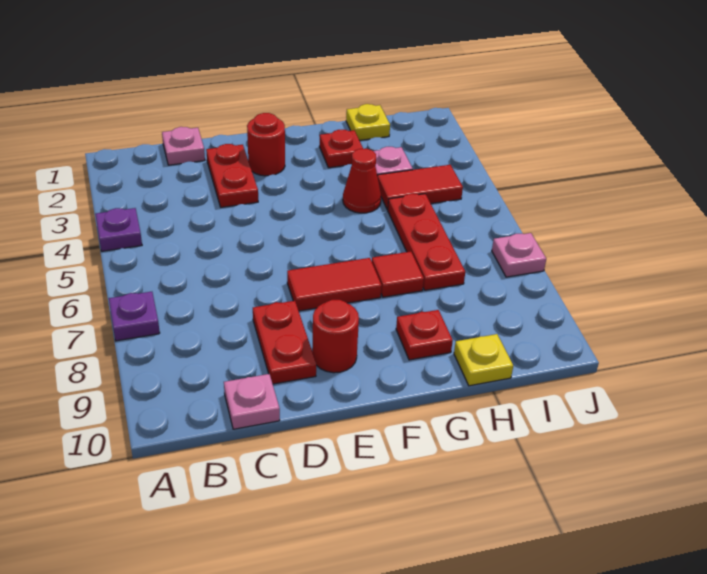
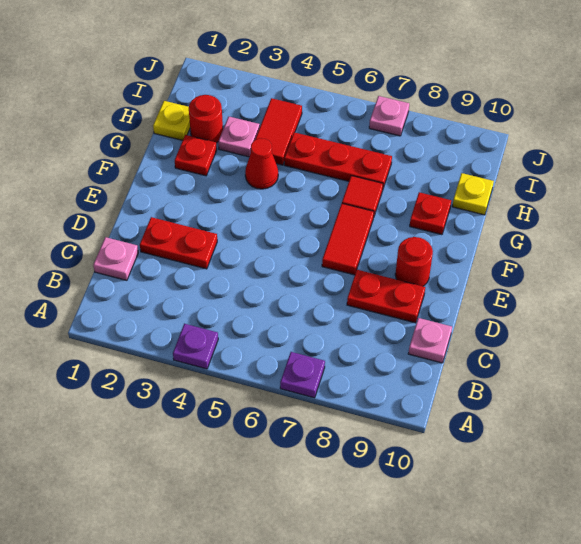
red round brick E2 level 1 -> red round brick H2 level 1

